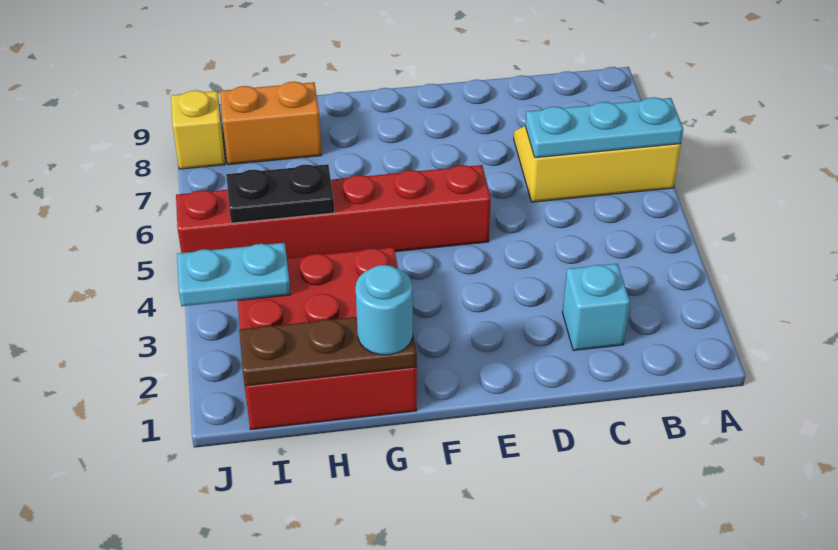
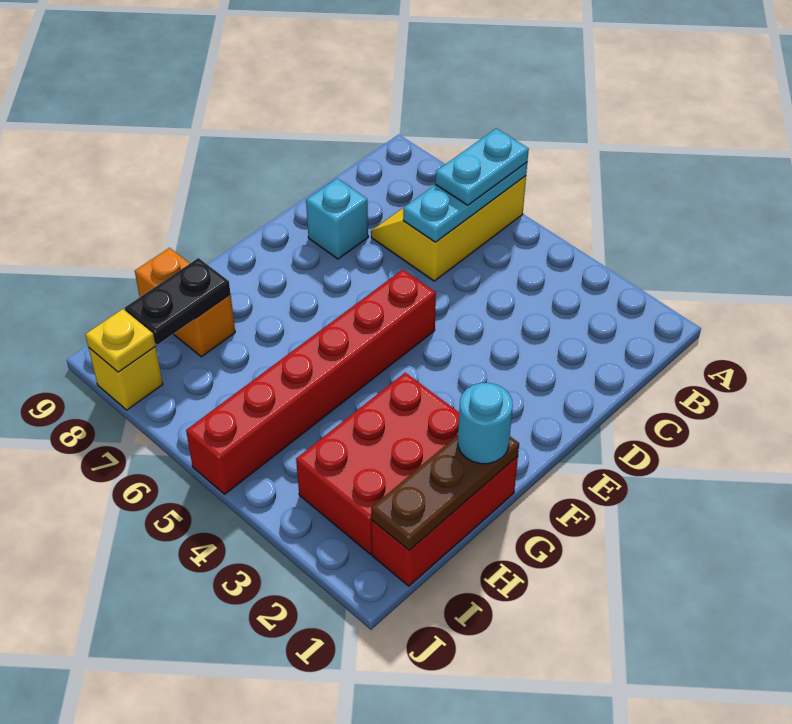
cyan brick C2 level 1 -> cyan brick D8 level 1
black plate H5:I5 level 2 -> black plate H8:I8 level 2
orange brick H8:I8 level 1 -> orange brick H8:H9 level 1
cyan plate I3:J3 level 2 -> cyan plate A6:B6 level 3
none -> yellow plate J8 level 2

